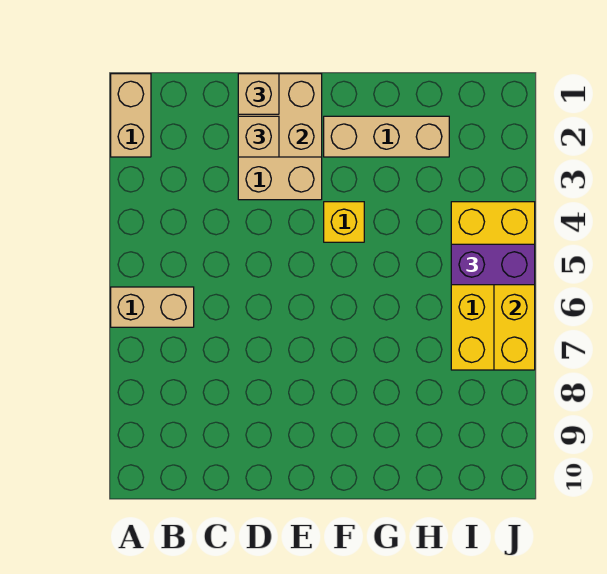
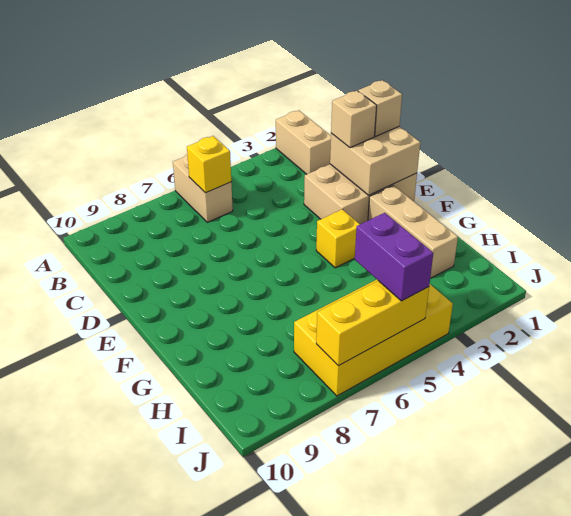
tan brick A1:A2 level 1 -> tan brick A2:B2 level 1
none -> yellow brick B6 level 2

